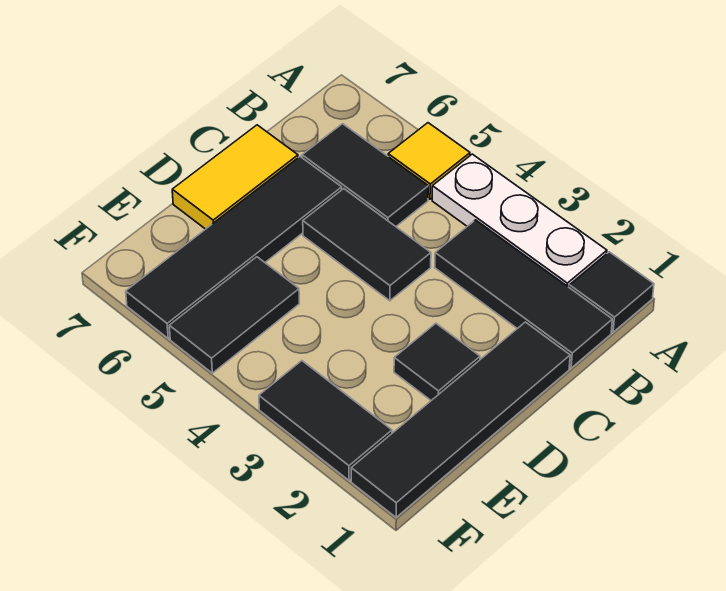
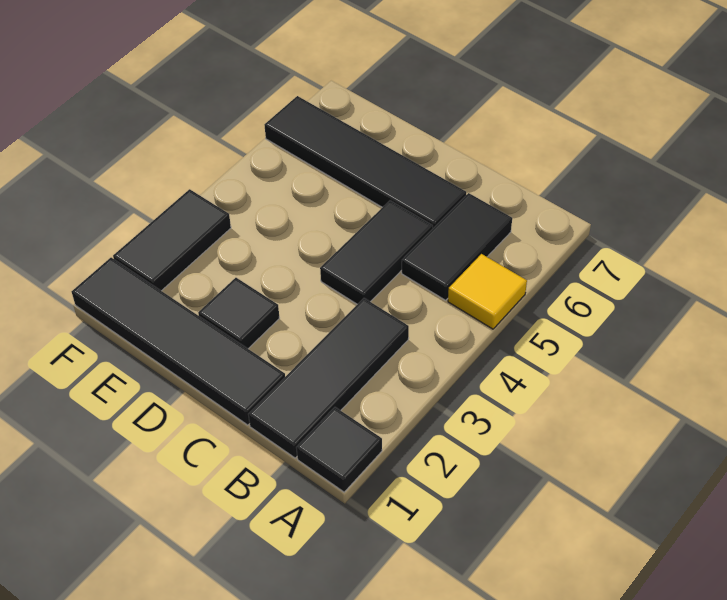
white plate A2:A4 level 1 -> none
yellow tile C7:D7 level 1 -> none
black tile E5:F5 level 1 -> none

